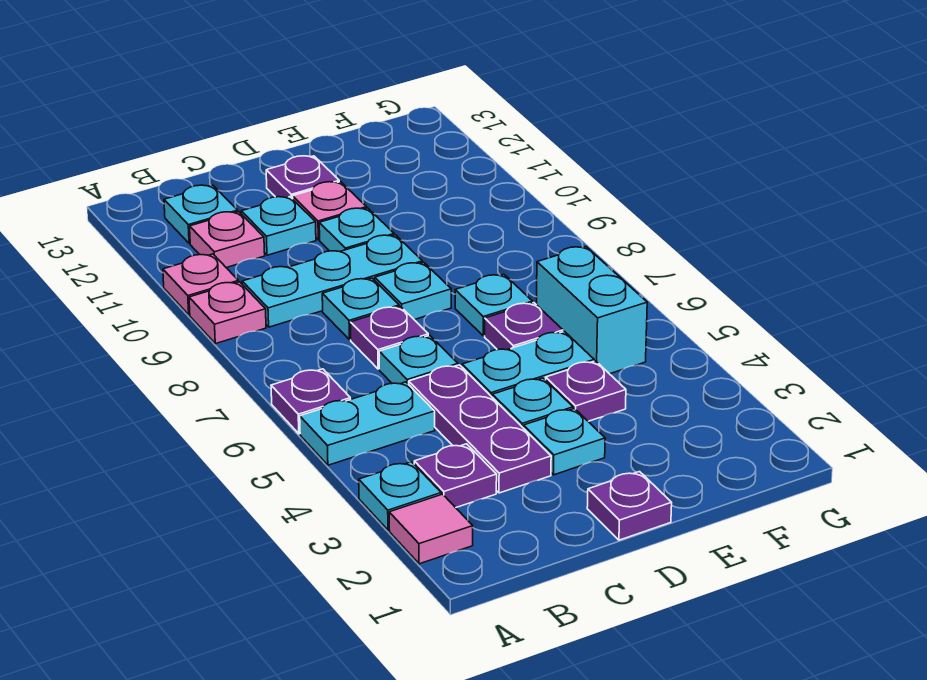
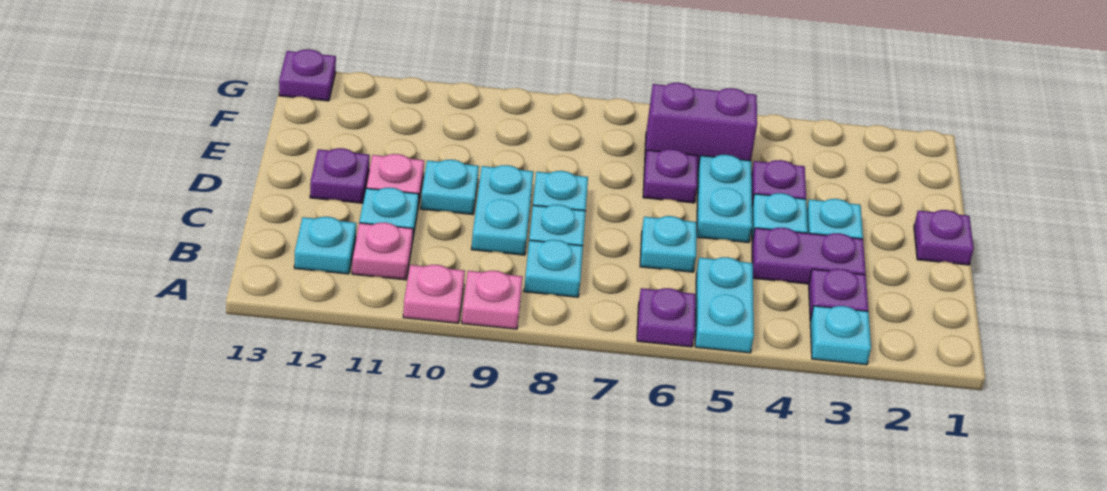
pink tile A2 level 1 -> none
cyan plate B9:D9 level 1 -> cyan plate C9:D9 level 1
purple plate C3:C5 level 1 -> purple plate C3:C4 level 1
purple plate C7 level 1 -> purple plate G13 level 1
cyan plate E7 level 1 -> cyan plate B8 level 1
cyan brick F5:F6 level 1 -> purple brick F5:F6 level 1

